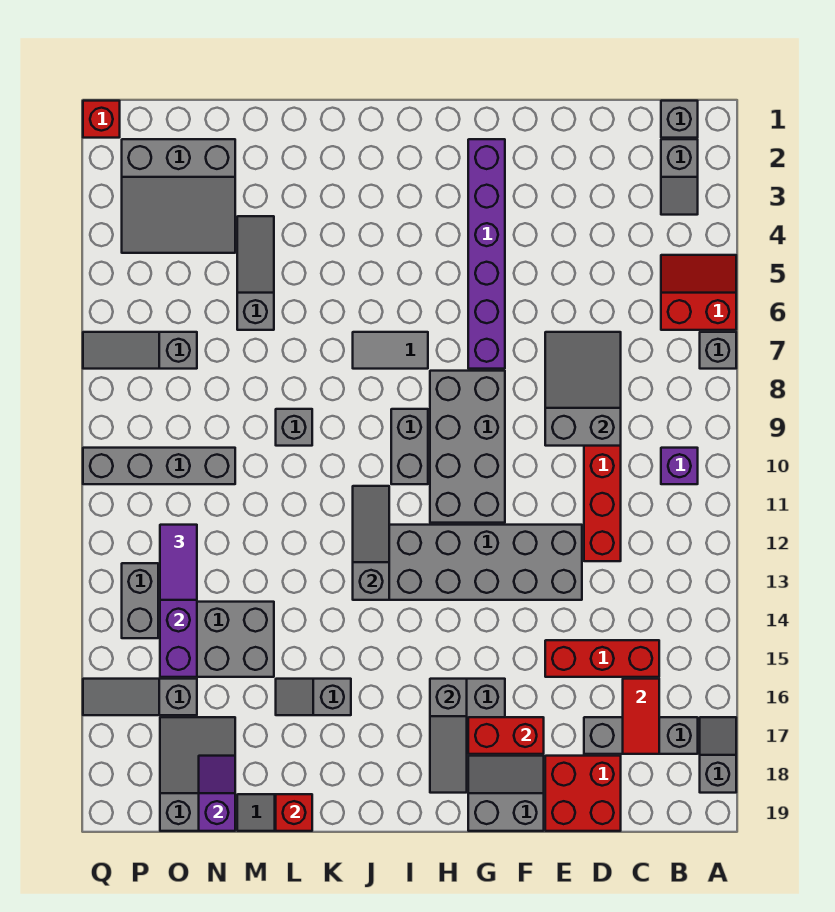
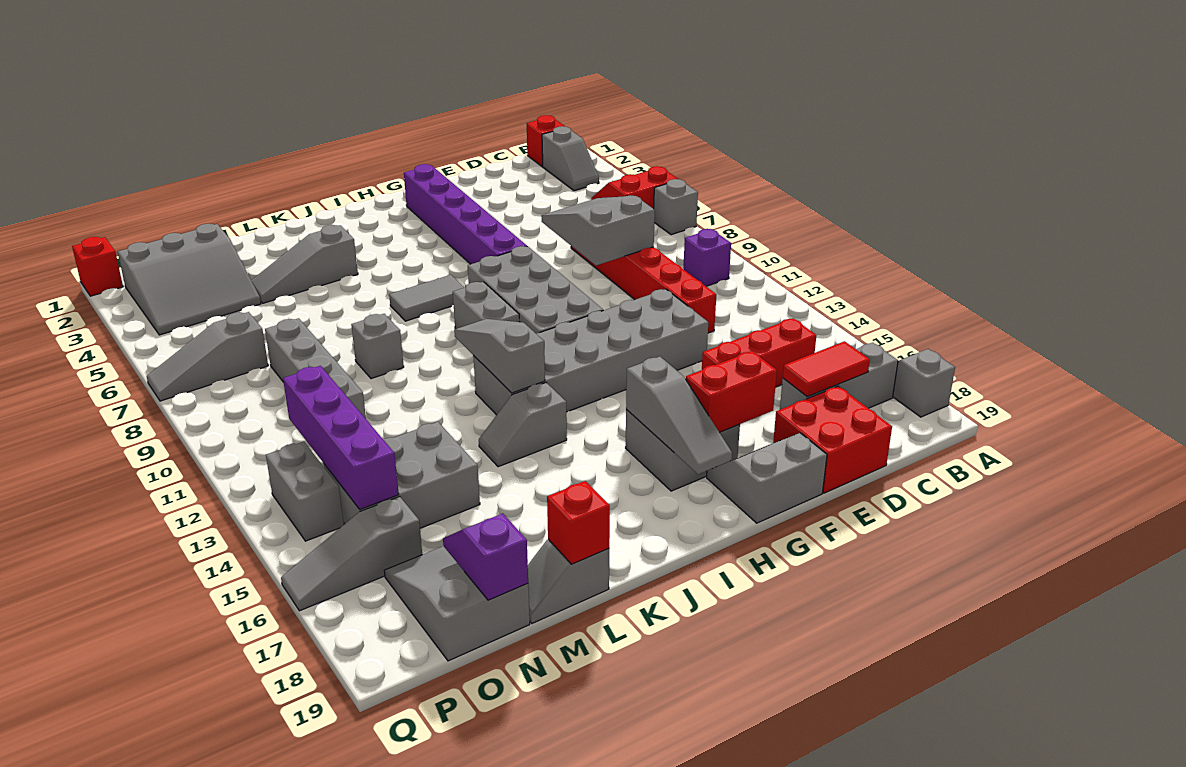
grey brick B1 level 1 -> red brick B1 level 1
red tile C16:C17 level 2 -> red tile C17:D17 level 2
grey slope K16:L16 level 1 top K -> grey slope J14:K14 level 1 top J
grey slope M4:M6 level 1 top 6 -> grey slope K4:M4 level 1 top K
grey brick N10:Q10 level 1 -> grey brick N8:N11 level 1
purple tile O12:O13 level 3 -> none

